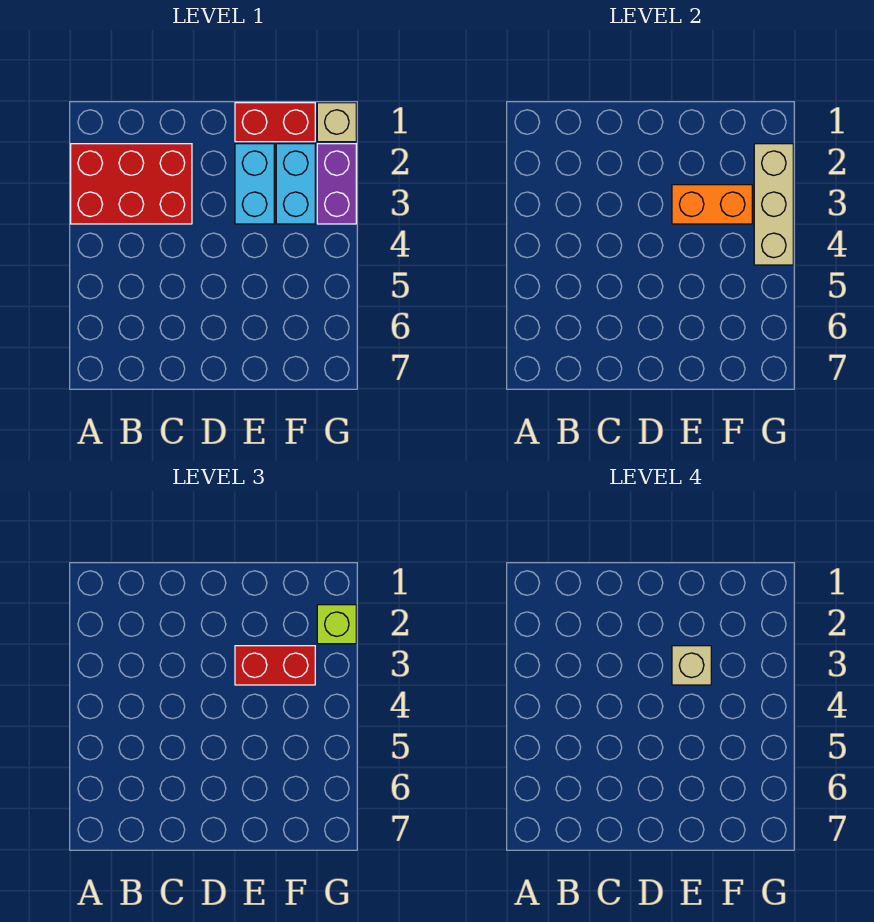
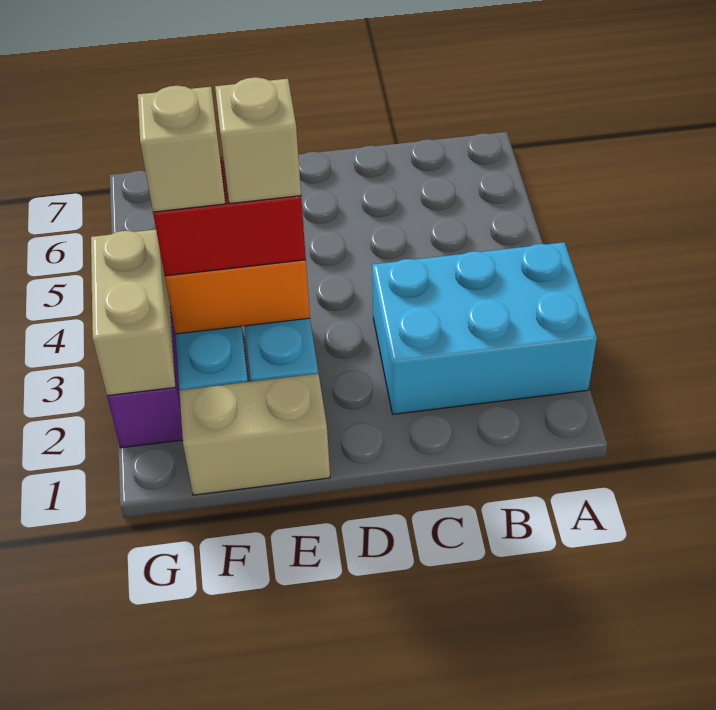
red brick A2:C3 level 1 -> cyan brick A2:C3 level 1
red brick E1:F1 level 1 -> tan brick E1:F1 level 1
tan brick G1 level 1 -> tan brick F3 level 4
tan brick G2:G4 level 2 -> tan brick G2:G3 level 2
lime brick G2 level 3 -> none

